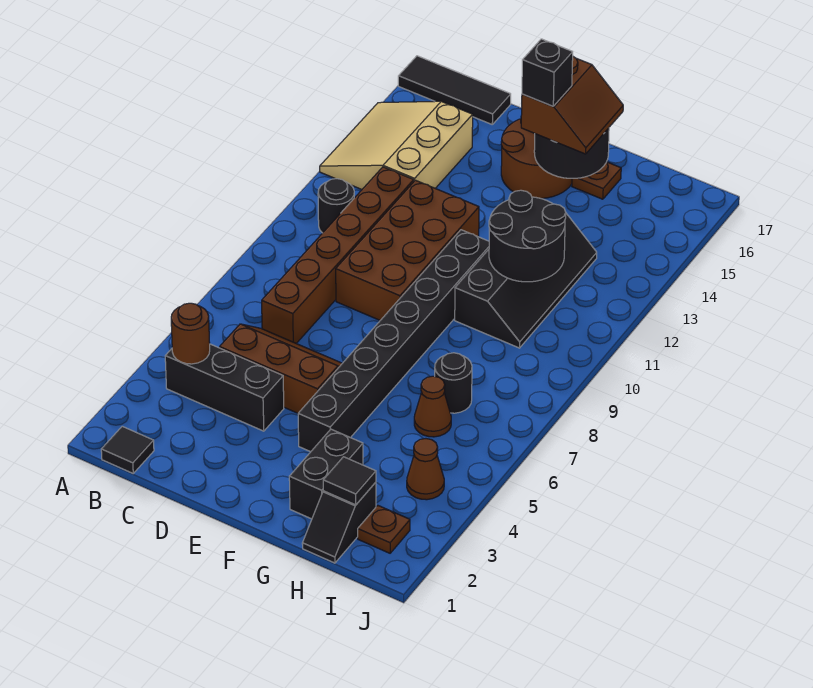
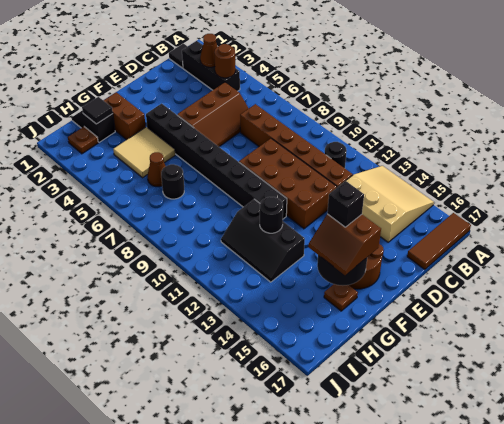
black tile A17:C17 level 1 -> brown tile A17:C17 level 1
black brick B4:D4 level 1 -> black brick B2:B4 level 1
black brick G2:G3 level 1 -> brown brick G2:G3 level 1
none -> tan tile G4:H5 level 1
black slope G10:H13 level 1 top G -> black slope G11:H13 level 1 top G
black round brick G11:H12 level 2 -> black round brick G12 level 2
brown cone I4 level 1 -> brown cone B3 level 2

